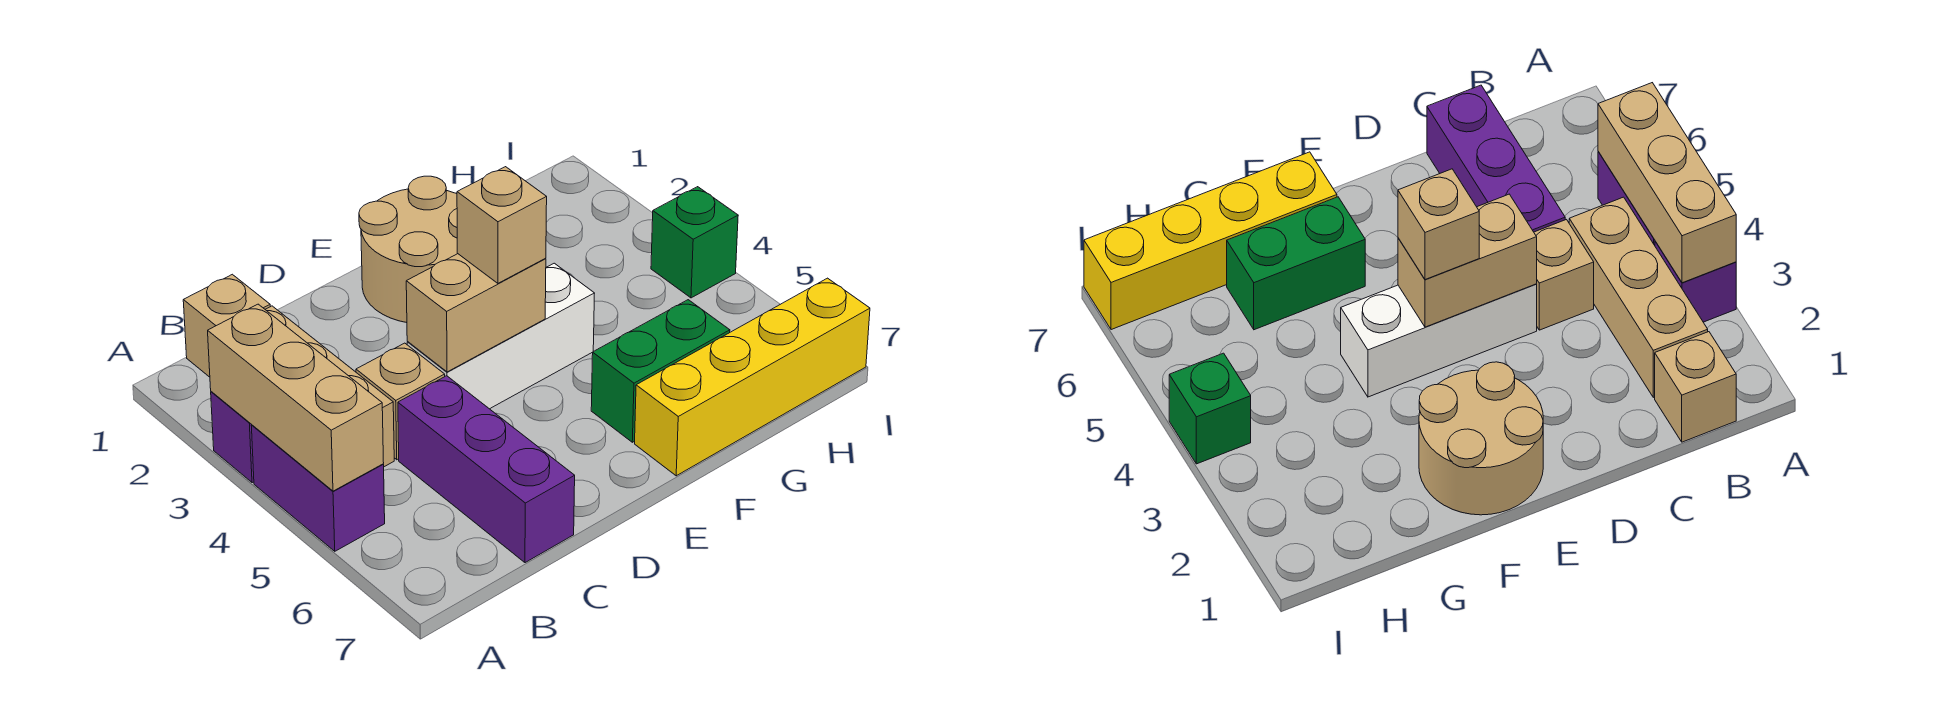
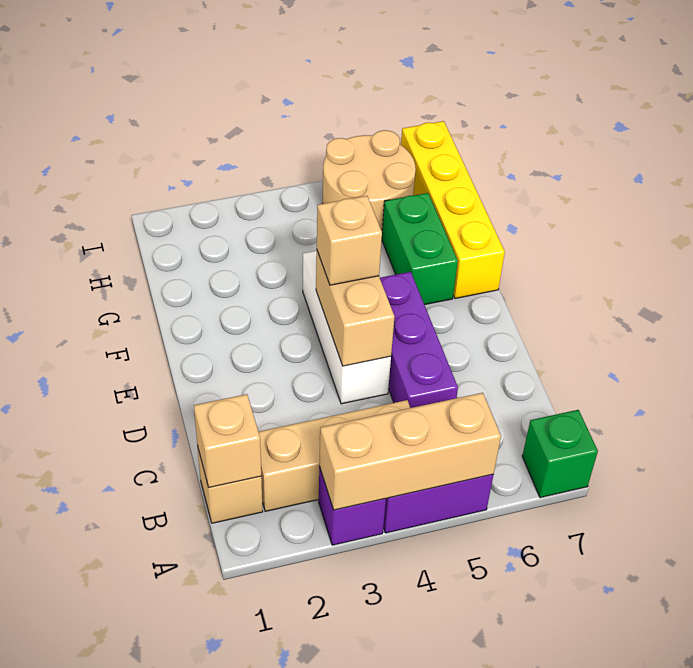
tan brick C4 level 1 -> tan brick B1 level 2
purple brick C5:C7 level 1 -> purple brick C5:E5 level 1
tan round brick E1:F2 level 1 -> tan round brick H5:I6 level 1
green brick I4 level 1 -> green brick A7 level 1

